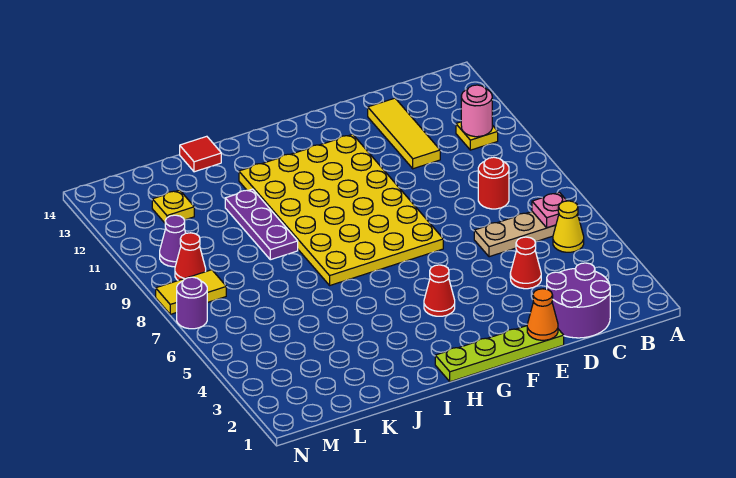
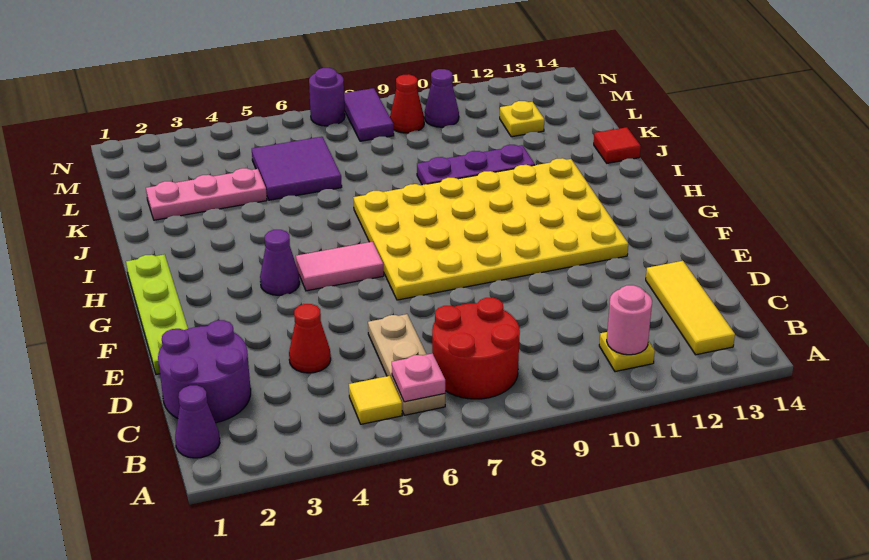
none -> purple cone B1 level 1
yellow cone B5 level 1 -> yellow tile B5 level 1
red round brick C8 level 1 -> red round brick B7:C8 level 1
yellow tile D11:D13 level 1 -> yellow tile B13:D13 level 1
orange cone E1 level 2 -> none
red cone G4 level 1 -> purple cone G4 level 1
none -> pink tile G5:G6 level 1
none -> pink plate K2:K4 level 1
none -> purple tile K5:L6 level 1
yellow tile M8:N8 level 1 -> purple tile M8:N8 level 1

